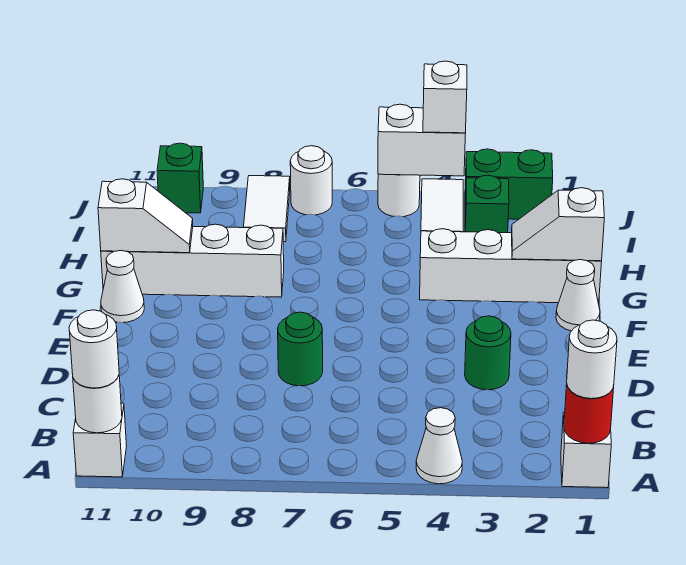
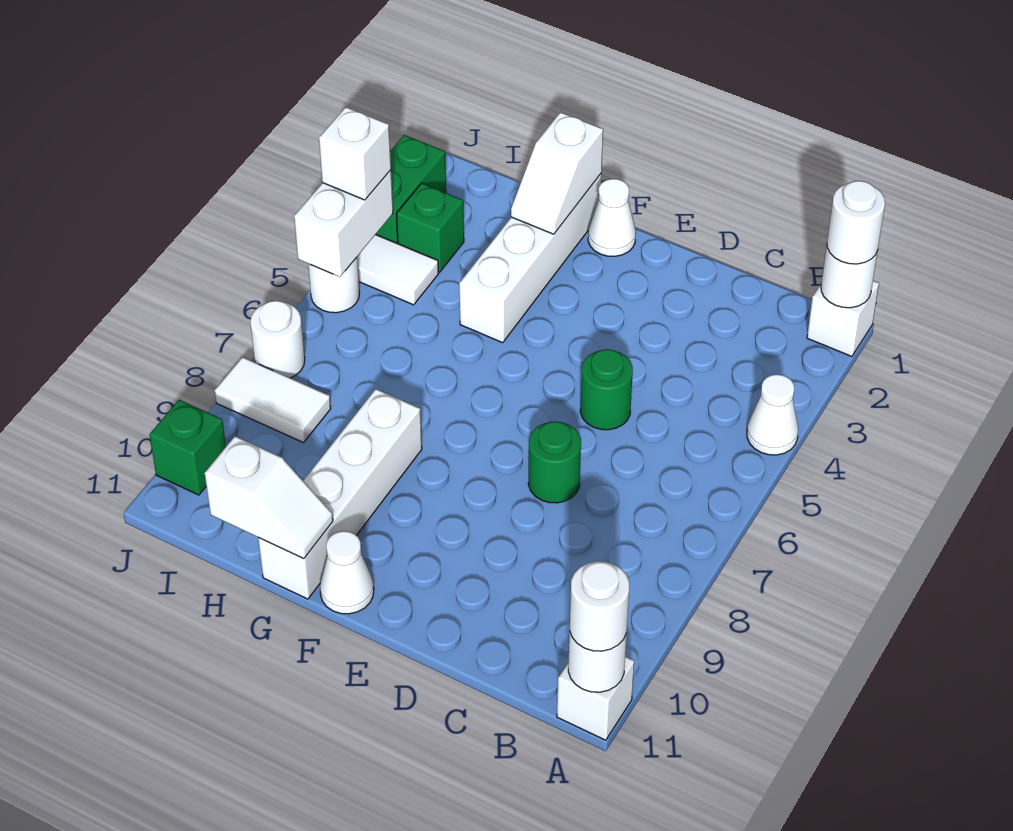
red round brick A1 level 2 -> white round brick A1 level 2
green round brick D3 level 1 -> green round brick D5 level 1
white slope G10:G11 level 2 top 11 -> white slope G11:H11 level 2 top H

